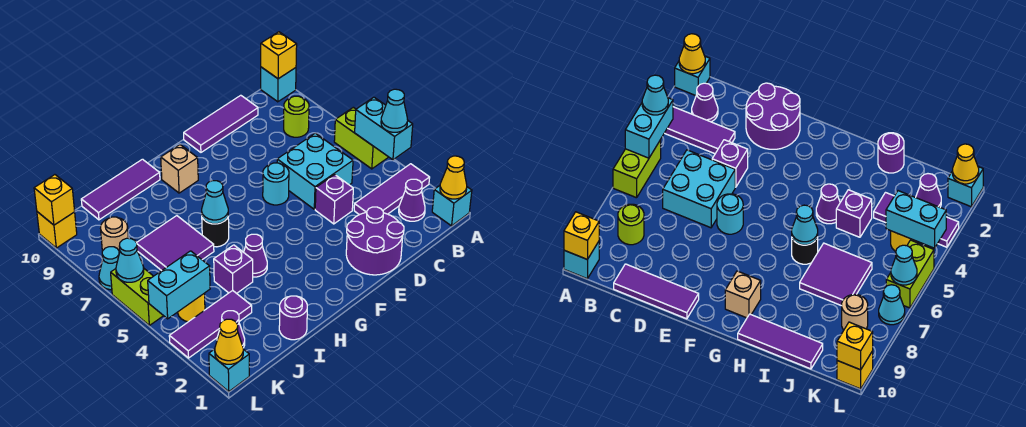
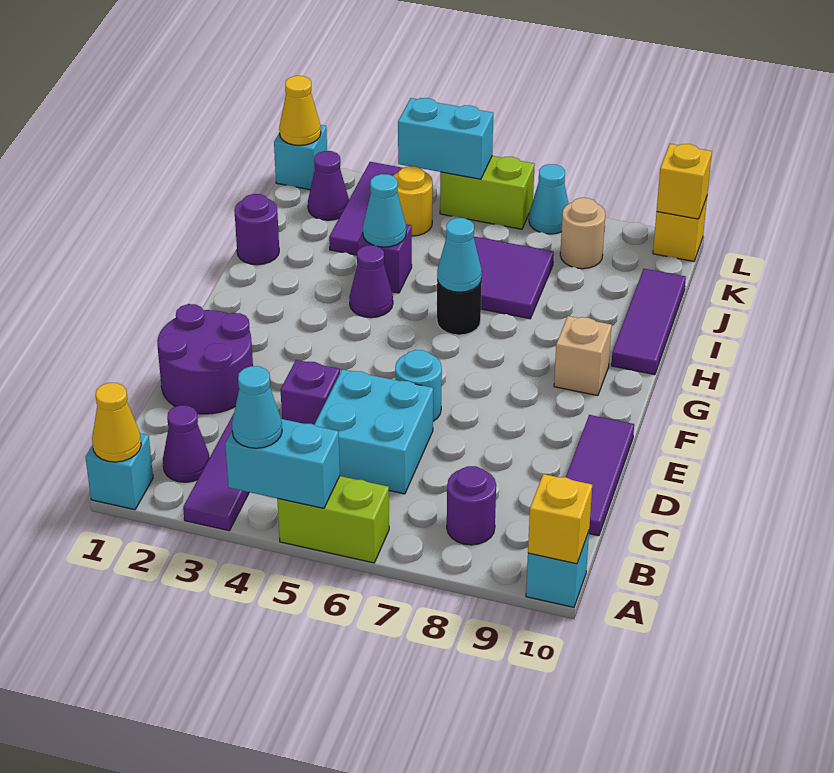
lime round brick B8 level 1 -> purple round brick B8 level 1
cyan brick K4:L4 level 2 -> cyan brick L4:L5 level 2
cyan cone L6 level 2 -> cyan cone I4 level 2

